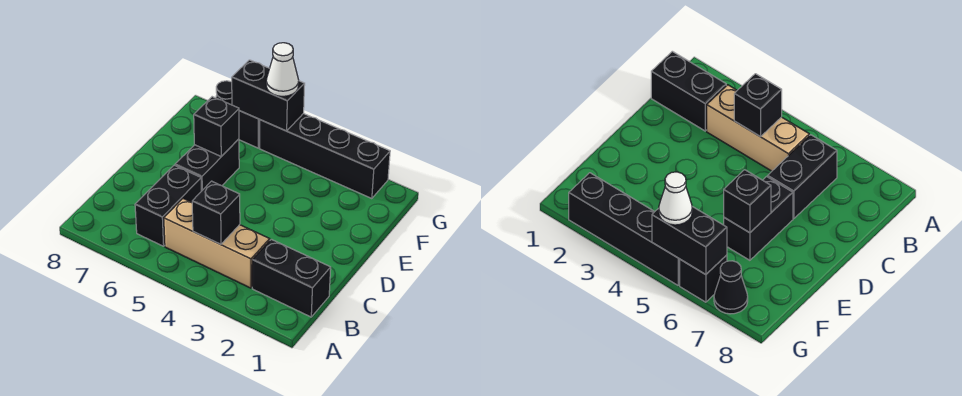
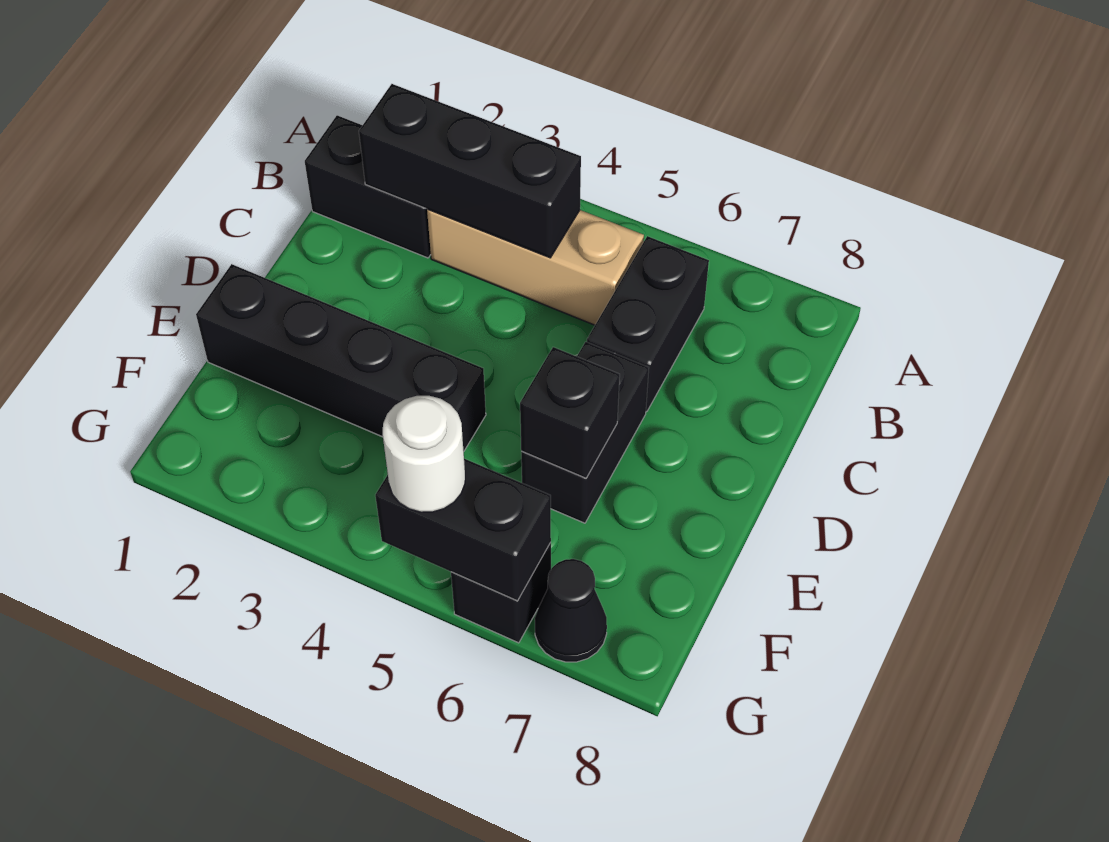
black brick B4 level 2 -> black brick B2:B4 level 2
black brick G2:G5 level 1 -> black brick E1:E4 level 1
white cone G5 level 3 -> white round brick G5 level 3

